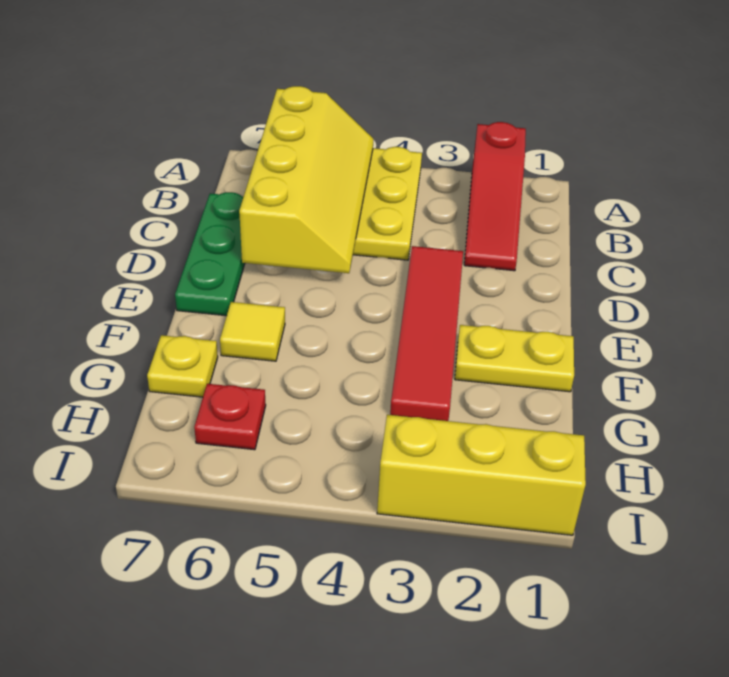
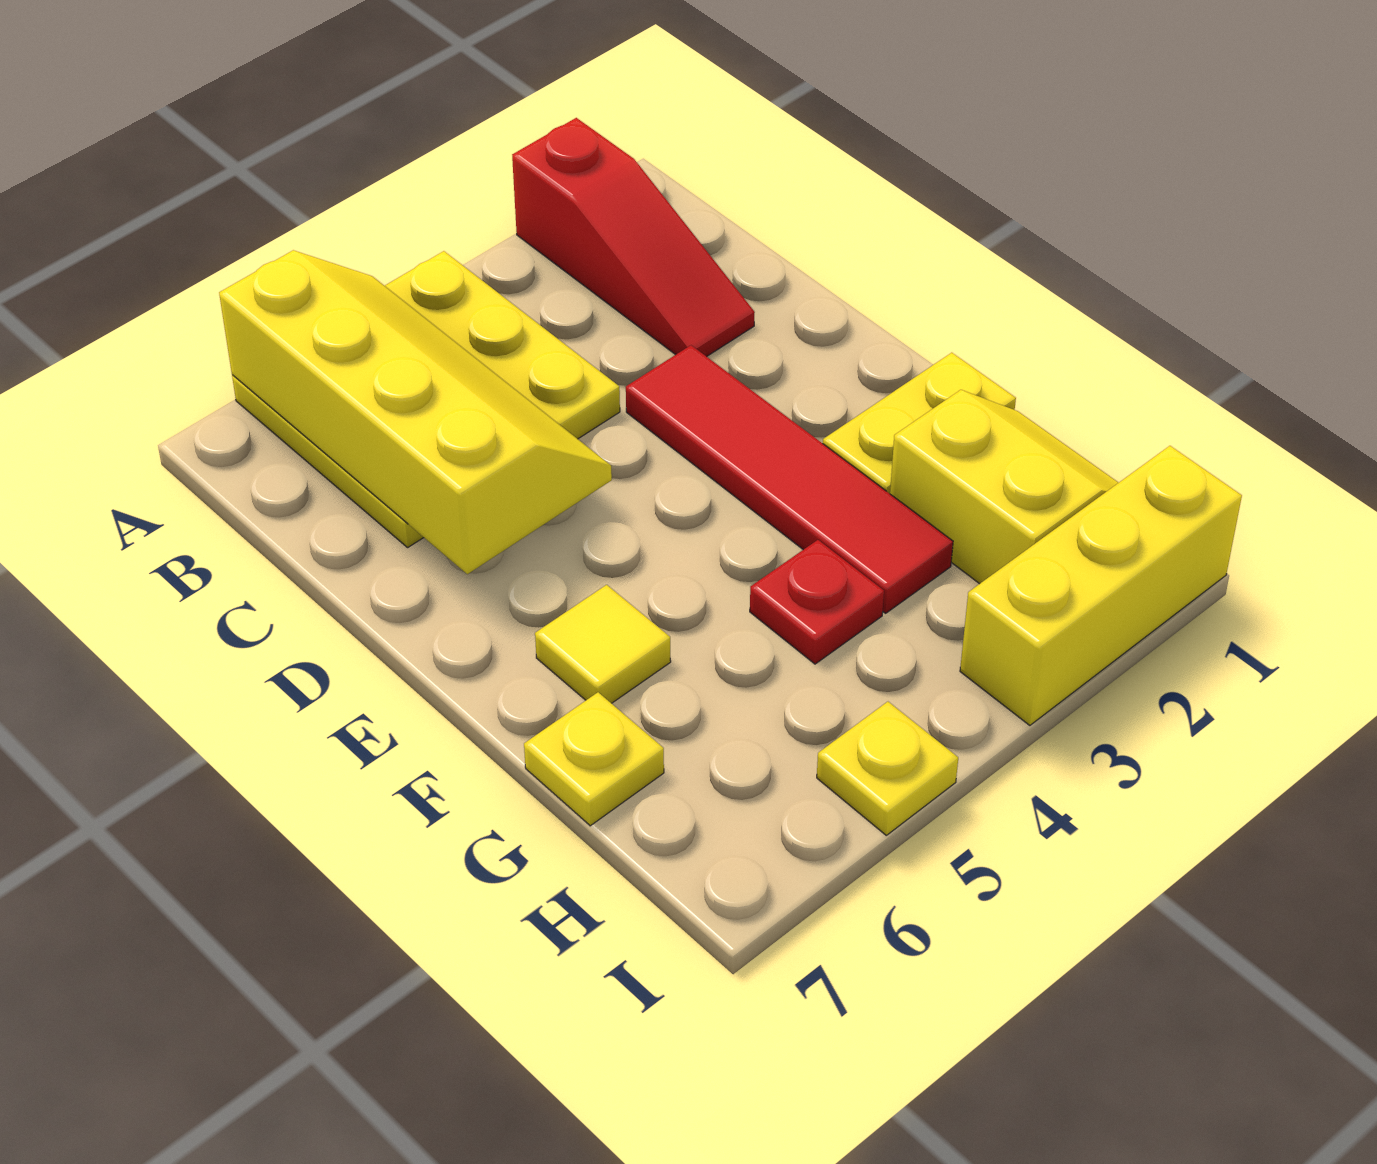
green plate C7:E7 level 1 -> none
none -> yellow slope G1:H2 level 1 top 2
red plate H6 level 1 -> red plate G4 level 1
none -> yellow plate I5 level 1

